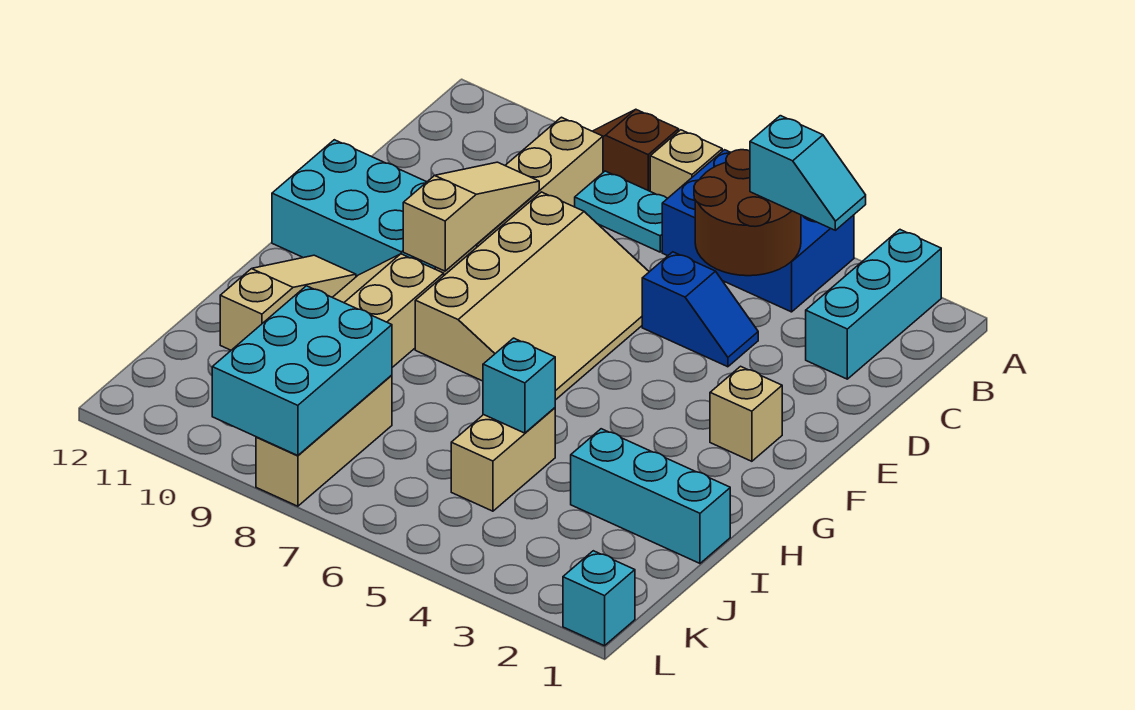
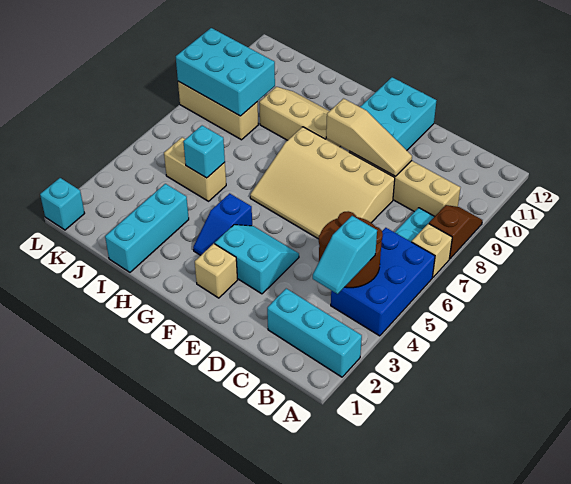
blue slope D4:D5 level 1 top 5 -> blue slope G3:G4 level 1 top 4
none -> cyan slope E3:F4 level 1 top 3
tan slope G11:I11 level 1 top I -> none

